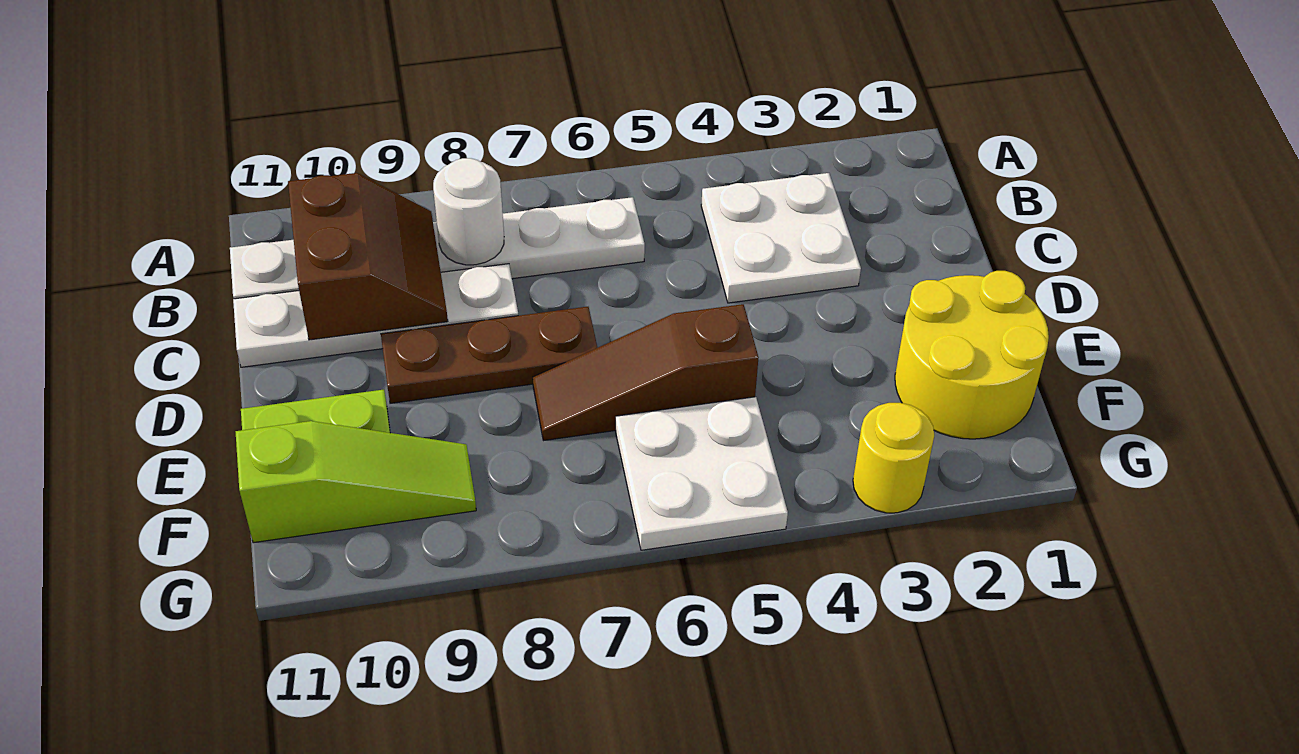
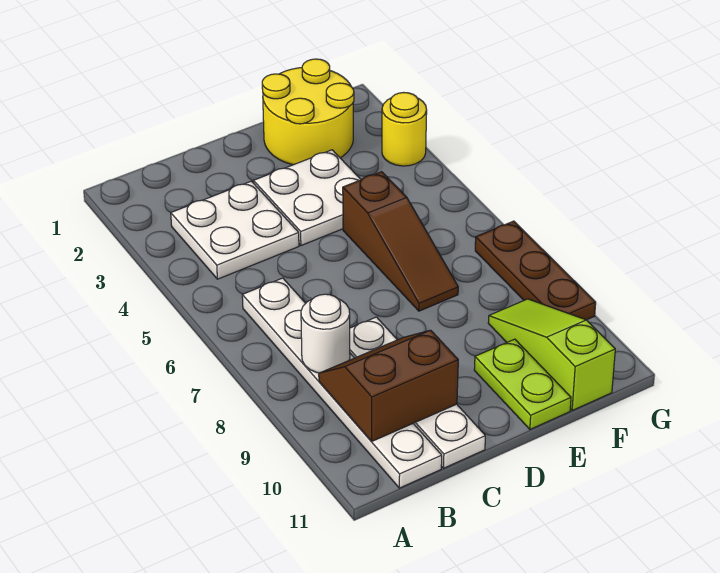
brown plate D7:D9 level 1 -> brown plate G7:G9 level 1
white plate F5:G6 level 1 -> white plate D3:E4 level 1

